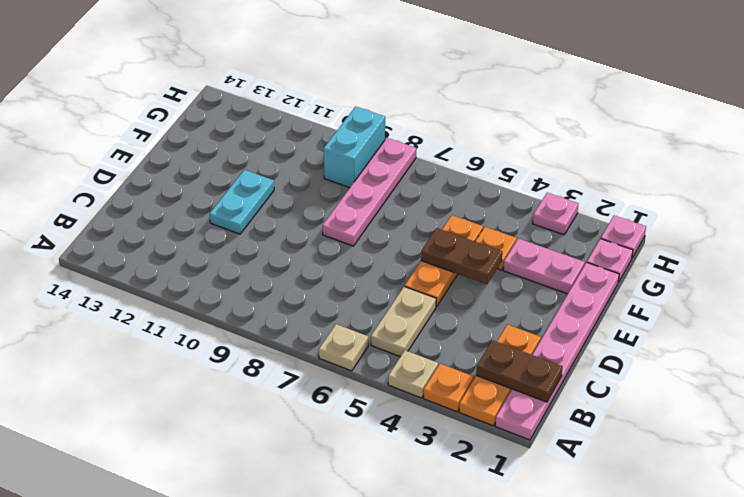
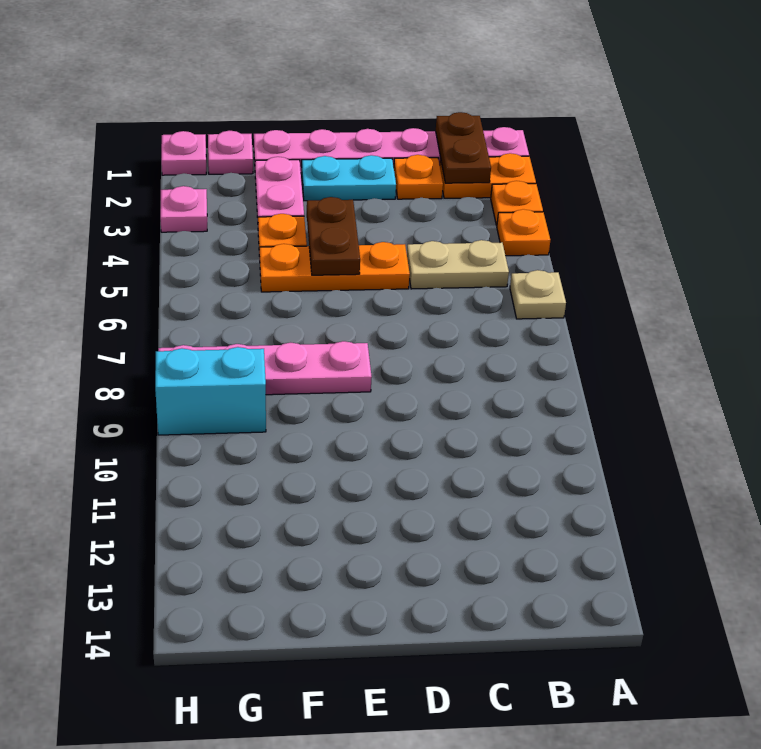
tan plate A4 level 1 -> orange plate A4 level 1
cyan plate D11:E11 level 1 -> cyan plate D2:E2 level 1

